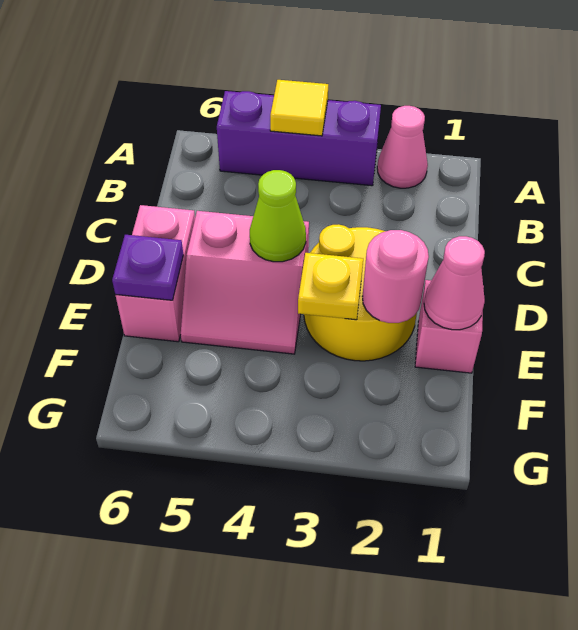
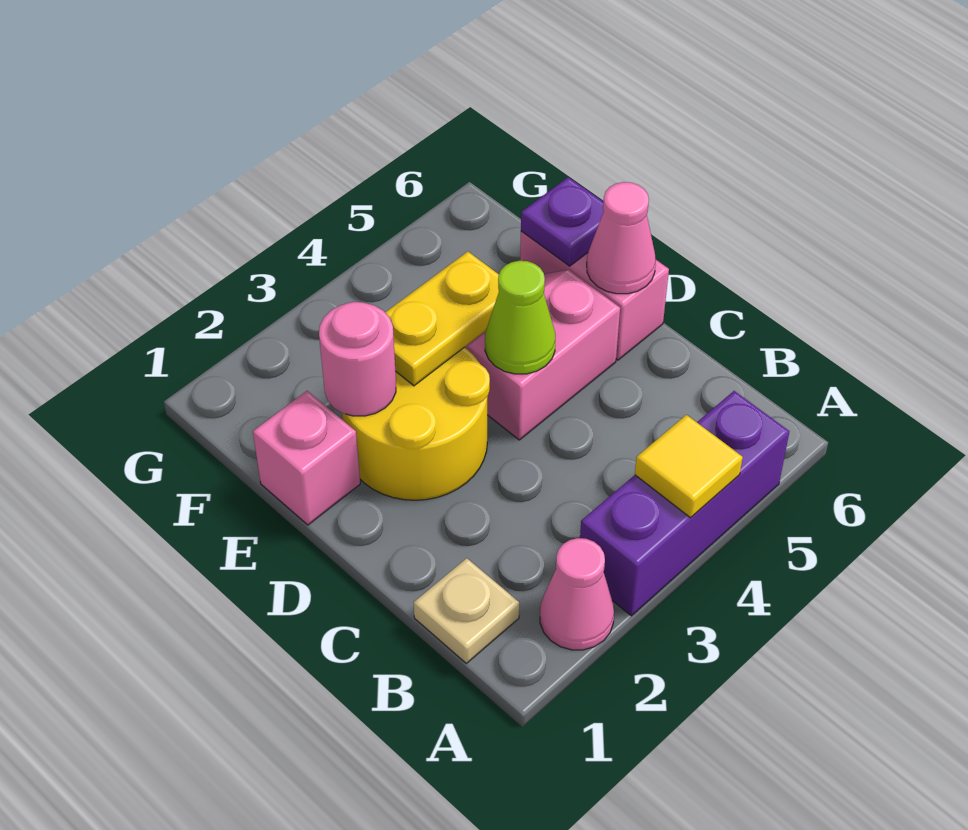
none -> tan plate B1 level 1
pink cone E1 level 2 -> pink cone D6 level 2
yellow plate E3 level 2 -> yellow plate E3:E4 level 2

